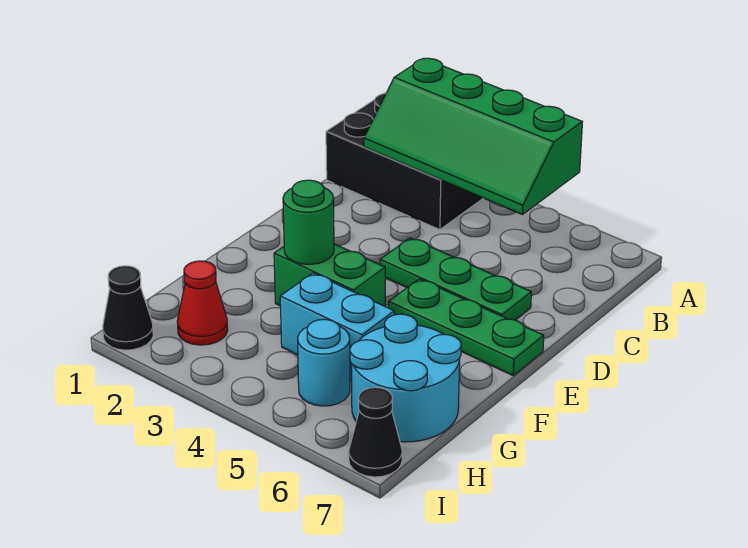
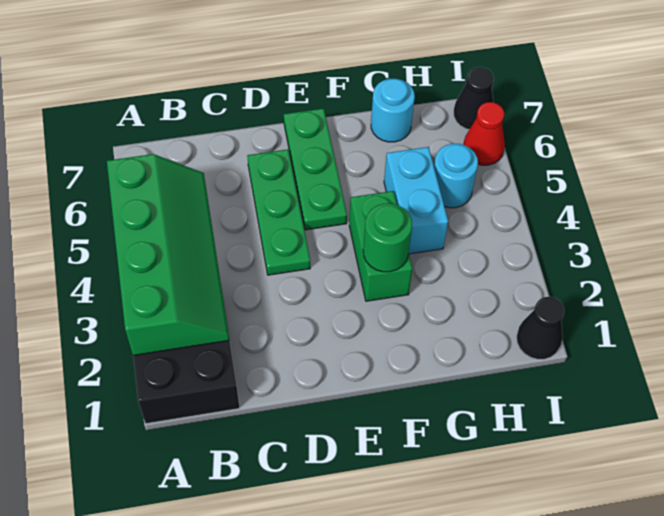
cyan round brick G6:H7 level 1 -> cyan round brick G7 level 1
red cone H2 level 1 -> red cone I6 level 1

